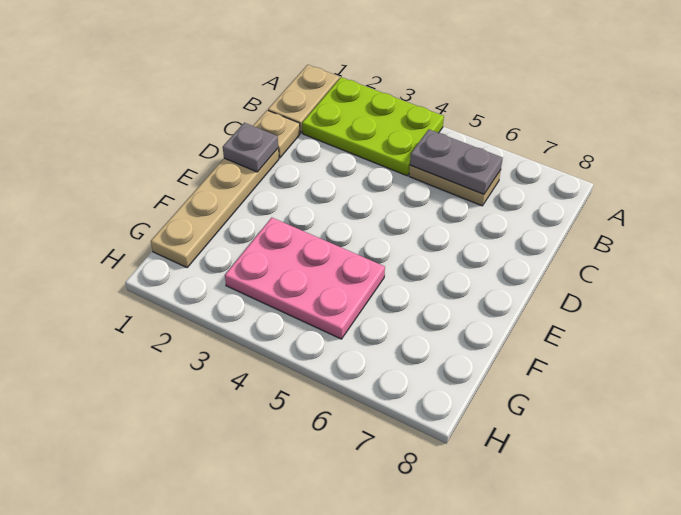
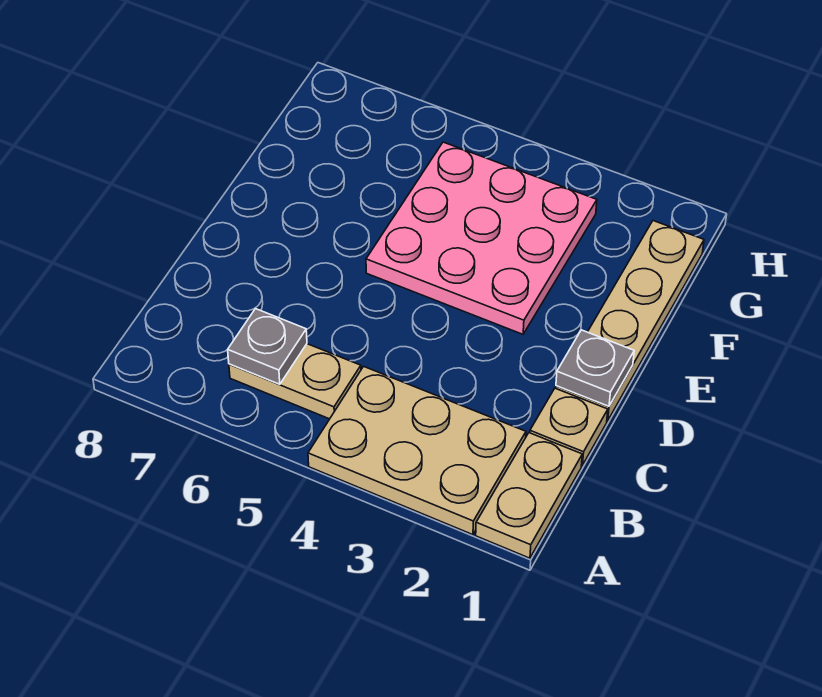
lime plate A2:B4 level 1 -> tan plate A2:B4 level 1
grey plate B5:B6 level 2 -> grey plate B6 level 2
pink plate F3:G5 level 1 -> pink plate E3:G5 level 1

